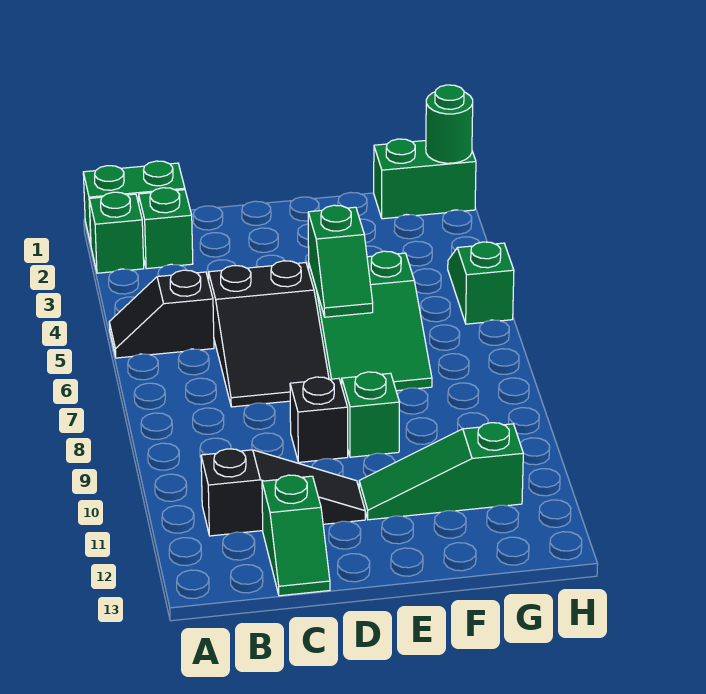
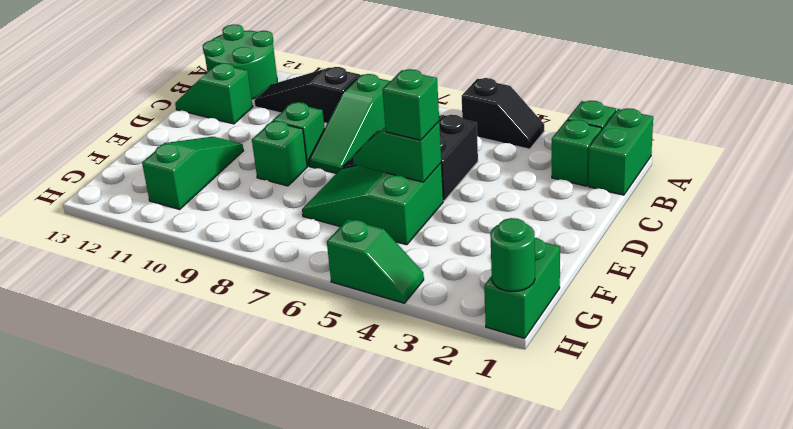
black slope A5:B5 level 1 top B -> black slope A4:A5 level 1 top 5
none -> green round brick A12:B13 level 1
none -> green slope B8:D8 level 1 top B
black slope B11:D11 level 1 top B -> black slope B9:B11 level 1 top 9
black brick D9 level 1 -> green brick D9 level 1
none -> green brick E5 level 3

